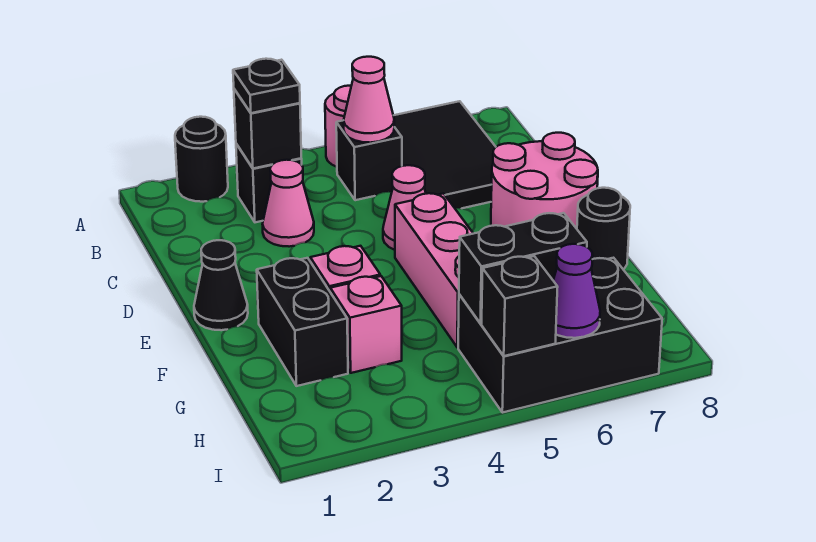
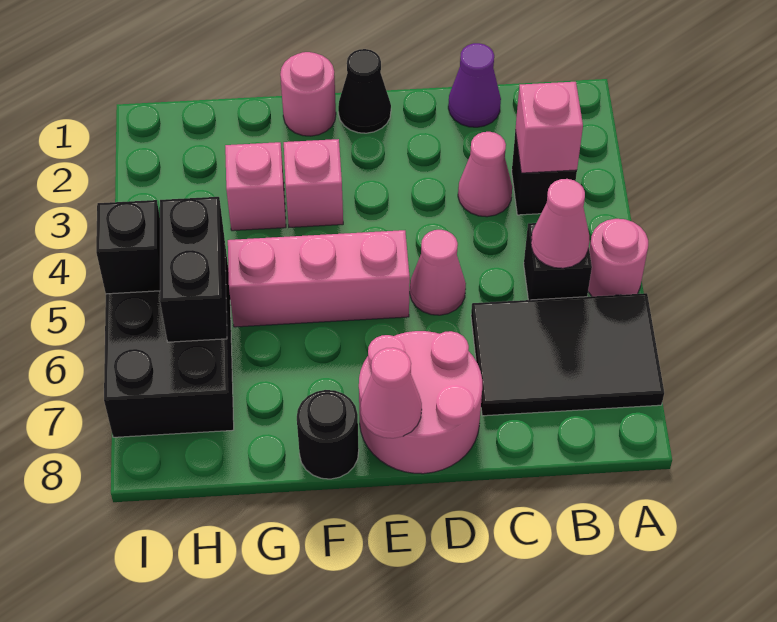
black round brick A2 level 1 -> none
black brick B3 level 2 -> pink brick B3 level 2
black plate B3 level 3 -> none
none -> pink cone E8 level 2
none -> pink round brick F1 level 1
black brick F2:G2 level 1 -> none
purple cone I6 level 2 -> purple cone C1 level 1

